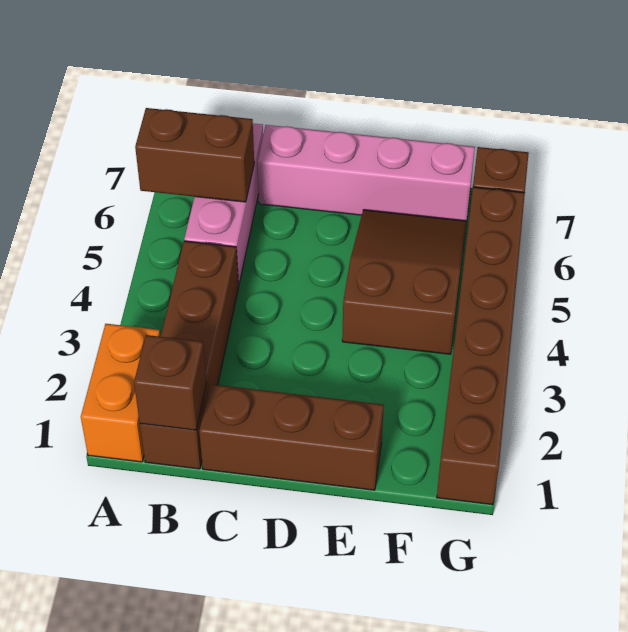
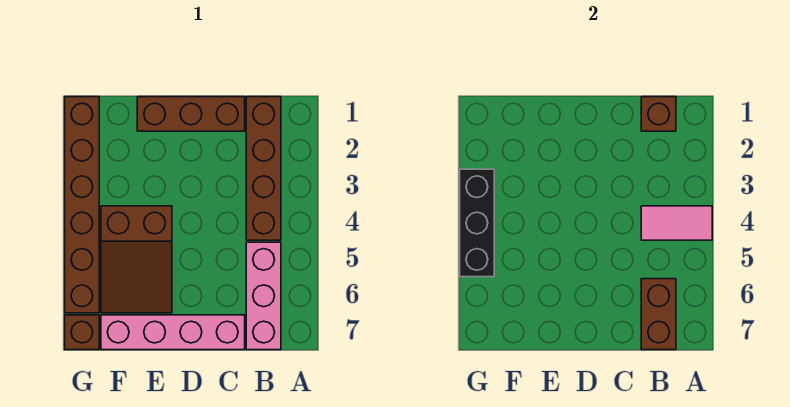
orange brick A1:A2 level 1 -> none
none -> pink tile A4:B4 level 2
brown brick A6:B6 level 2 -> brown brick B6:B7 level 2
none -> black brick G3:G5 level 2

